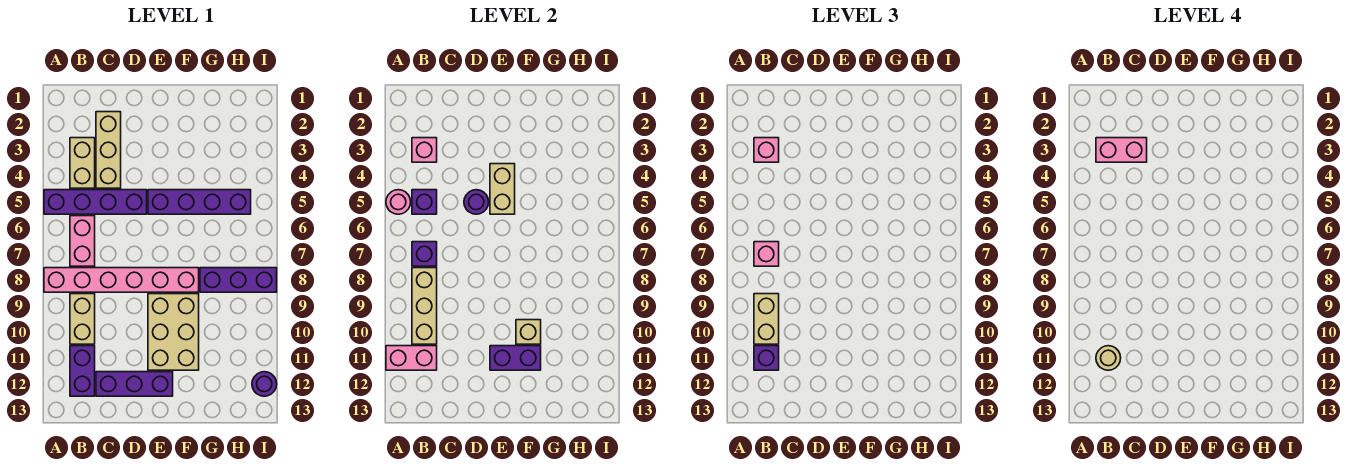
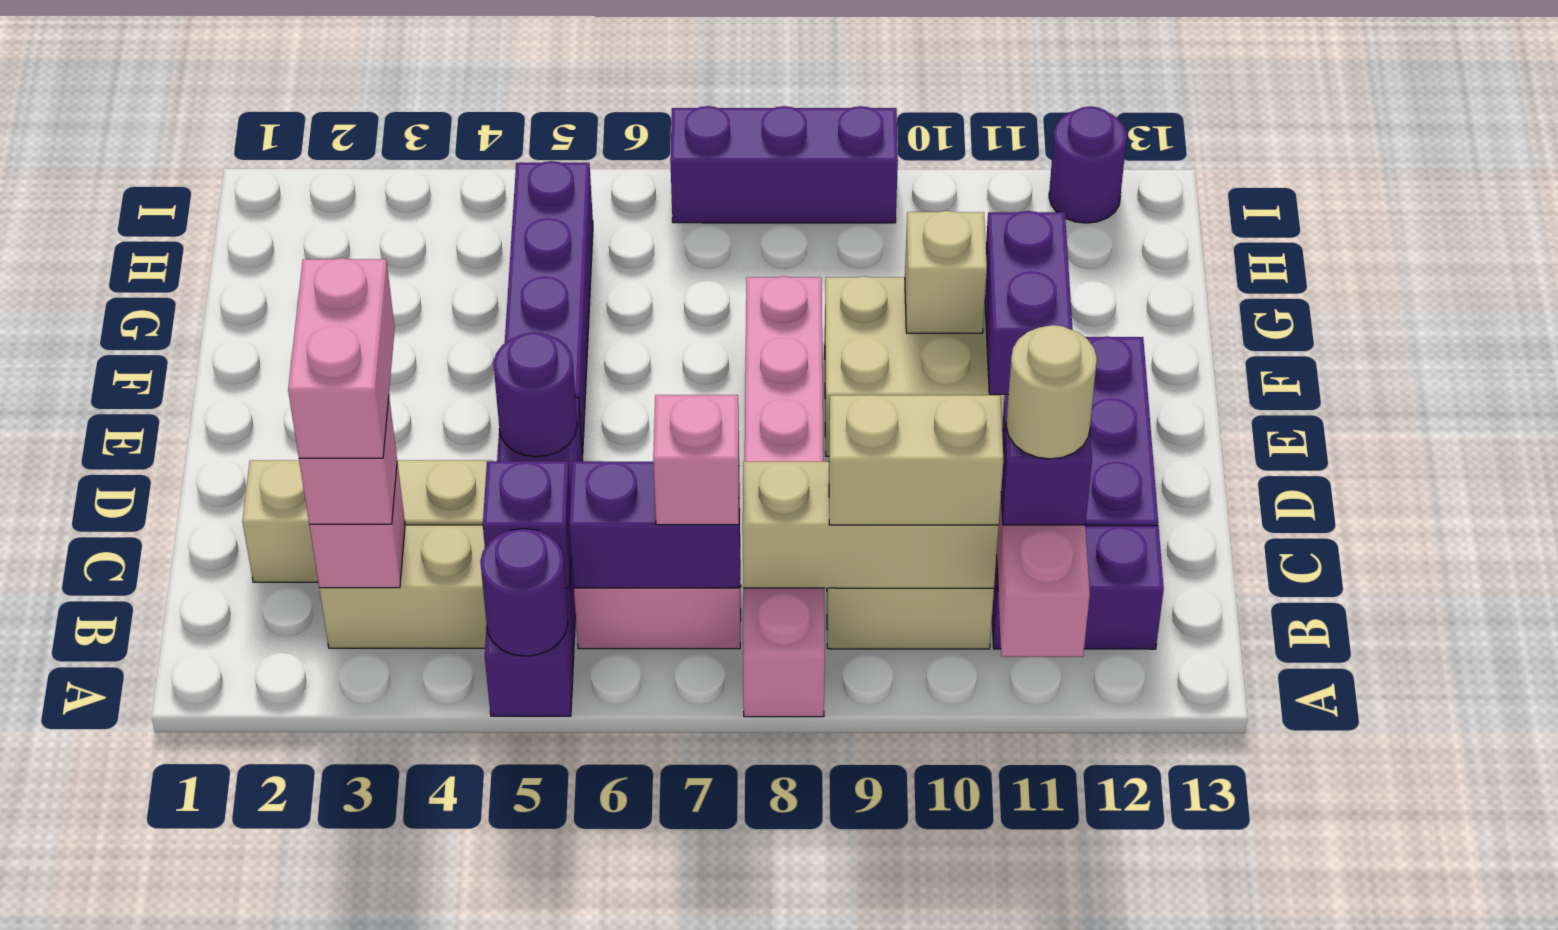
pink round brick A5 level 2 -> purple round brick A5 level 2
purple brick B7 level 2 -> purple brick B6:B7 level 2
tan brick E4:E5 level 2 -> none
purple brick G8:I8 level 1 -> purple brick I7:I9 level 1

